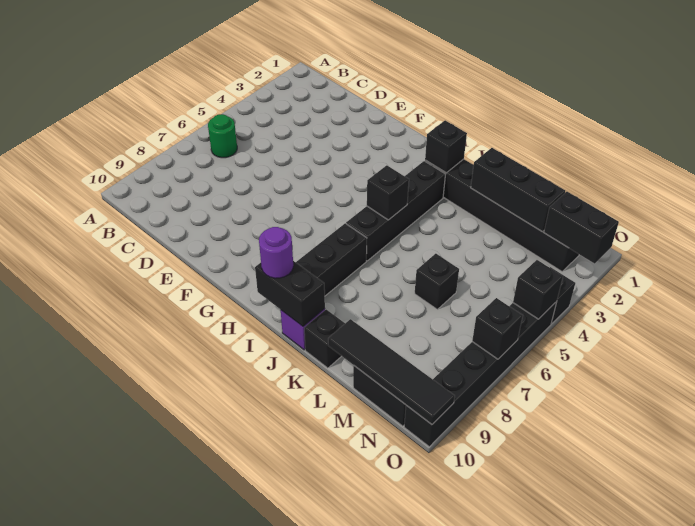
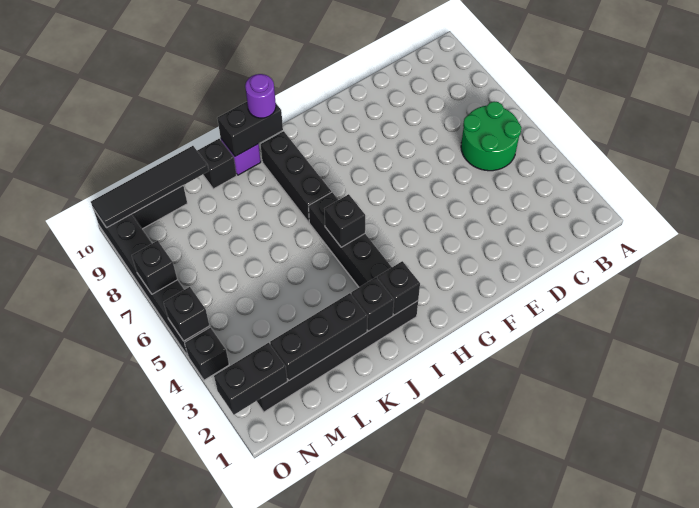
green round brick B6 level 1 -> green round brick B5:C6 level 1
black brick L6 level 1 -> black brick J2 level 2

